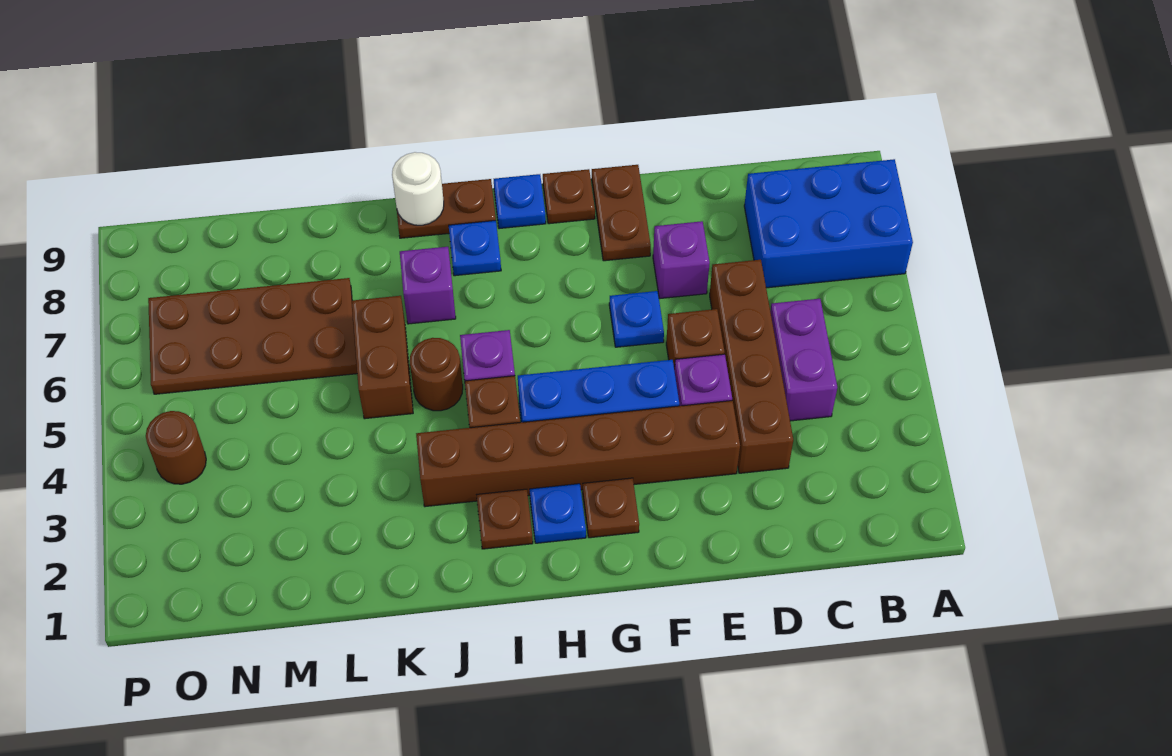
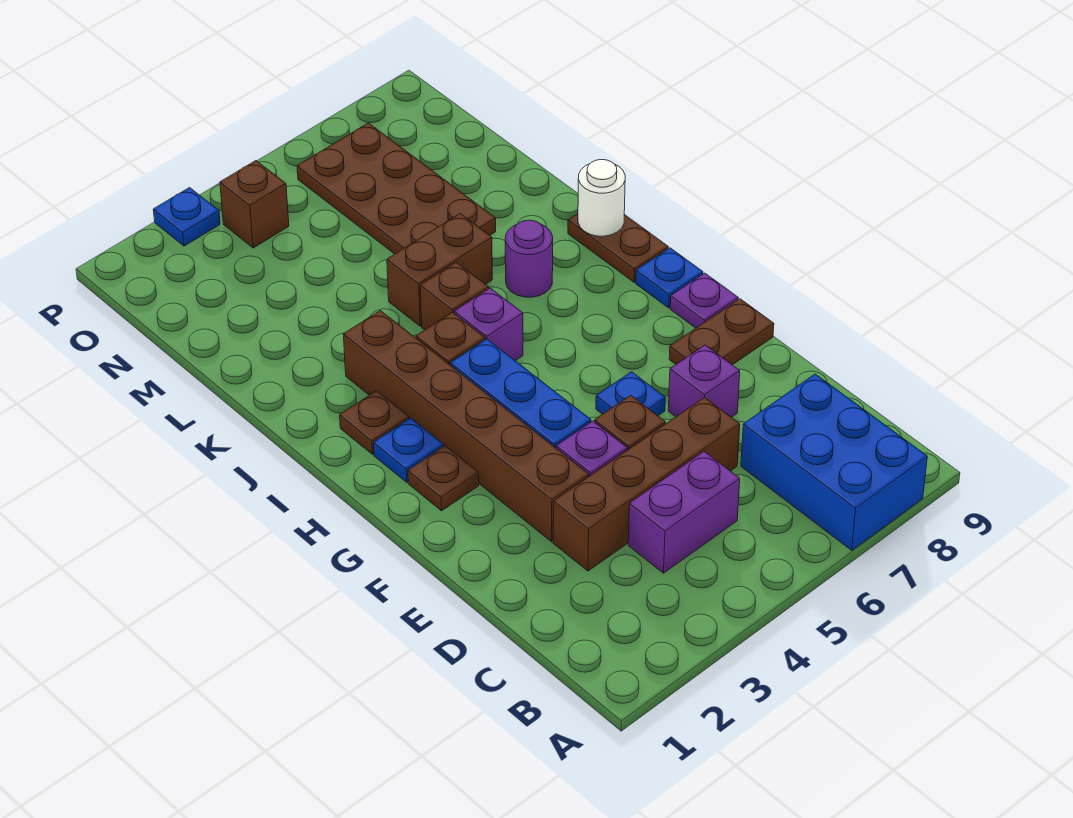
brown plate G9 level 1 -> purple plate G9 level 1
blue plate I8 level 1 -> blue plate P3 level 1
brown round brick J5 level 1 -> brown brick J5 level 1
purple brick J7 level 1 -> purple round brick J7 level 1
brown round brick O4 level 1 -> brown brick O4 level 1

